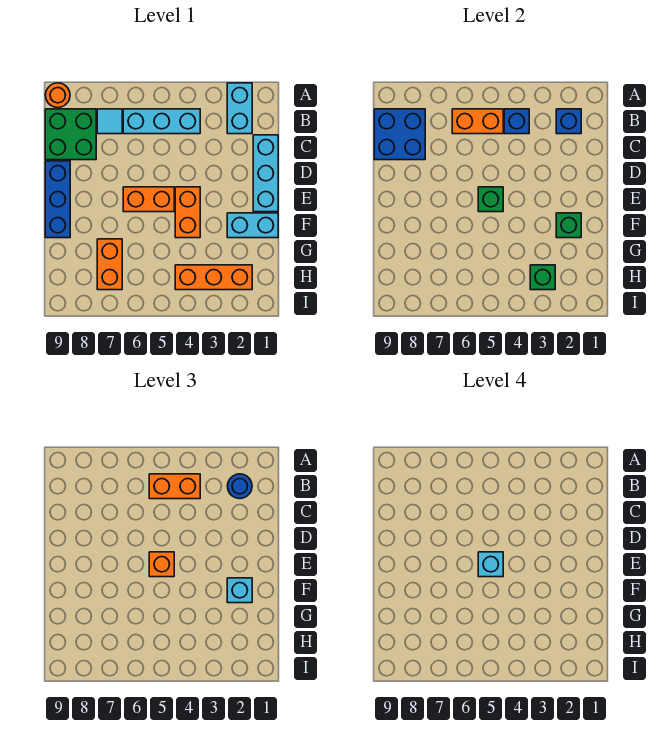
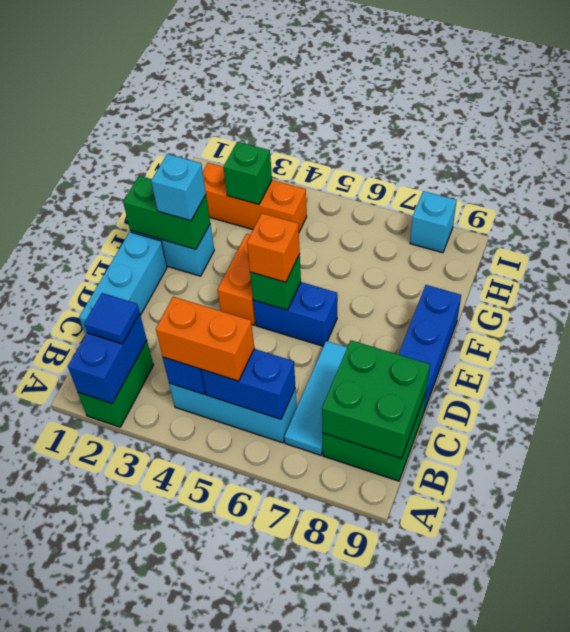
cyan brick A2:B2 level 1 -> green brick A2:B2 level 1
orange round brick A9 level 1 -> none
blue brick B2 level 2 -> blue brick A2:B2 level 2
blue round brick B2 level 3 -> blue tile B2 level 3
orange brick B5:B6 level 2 -> blue brick B5:B6 level 2
cyan tile B7 level 1 -> cyan tile B7:D7 level 1
blue brick B8:C9 level 2 -> green brick B8:C9 level 2
orange brick E5:E6 level 1 -> blue brick E5:E6 level 1
cyan brick E5 level 4 -> cyan brick I8 level 1
green brick F2 level 2 -> green brick F1:F2 level 2
orange brick G7:H7 level 1 -> none

